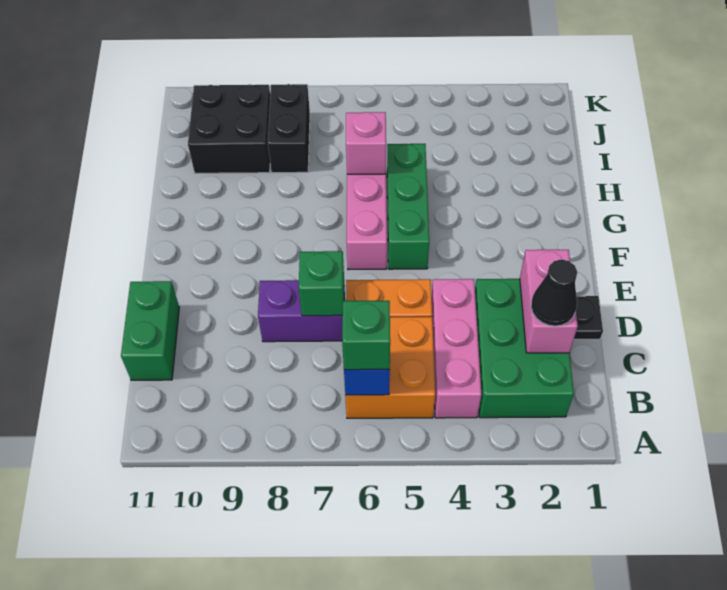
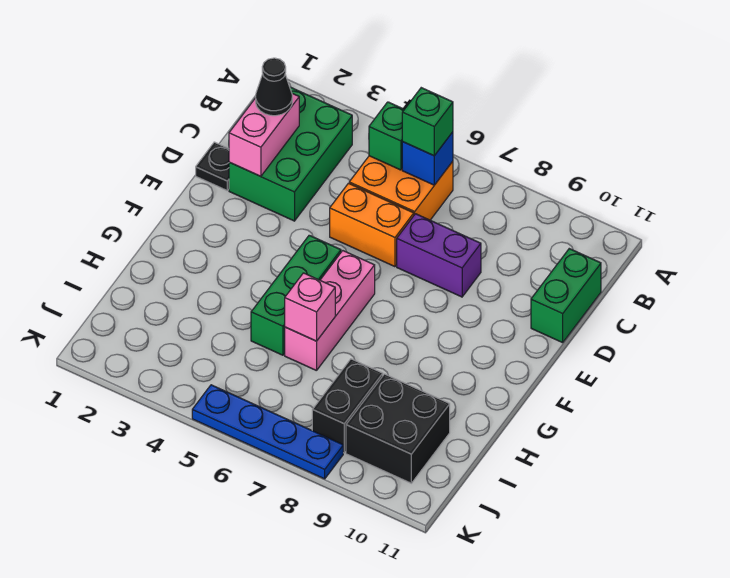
pink brick B4:D4 level 1 -> none
green brick D7 level 2 -> green brick B5 level 2
none -> blue plate K5:K8 level 1

